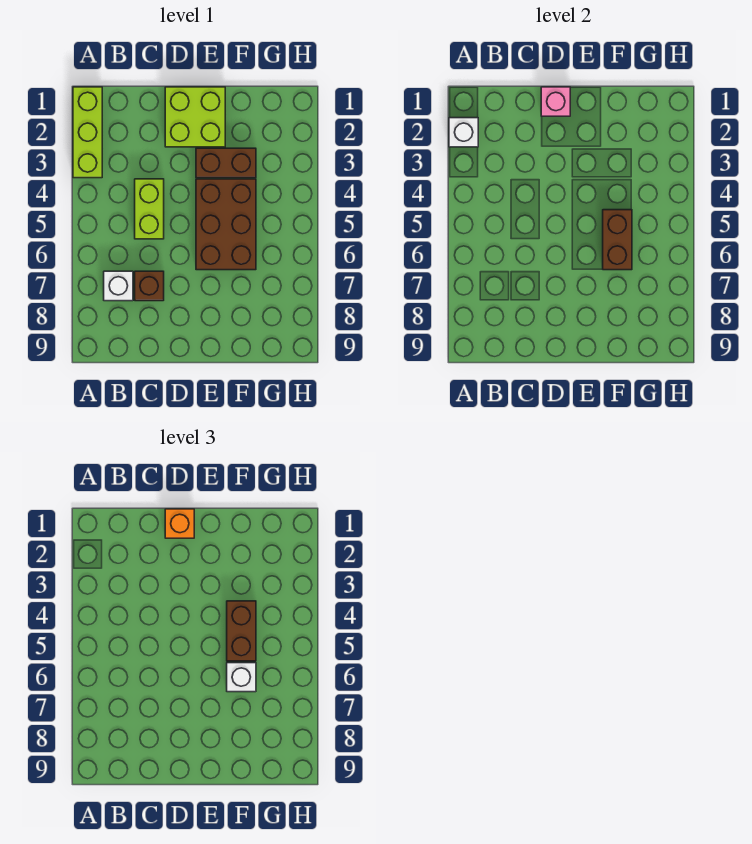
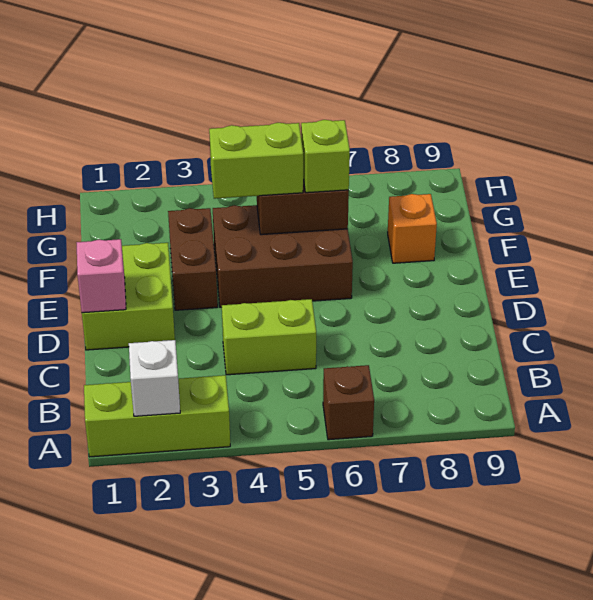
white brick B7 level 1 -> none
brown brick C7 level 1 -> brown brick A6 level 1
orange brick D1 level 3 -> orange brick F8 level 1
brown brick F4:F5 level 3 -> lime brick F4:F5 level 3
white brick F6 level 3 -> lime brick F6 level 3

